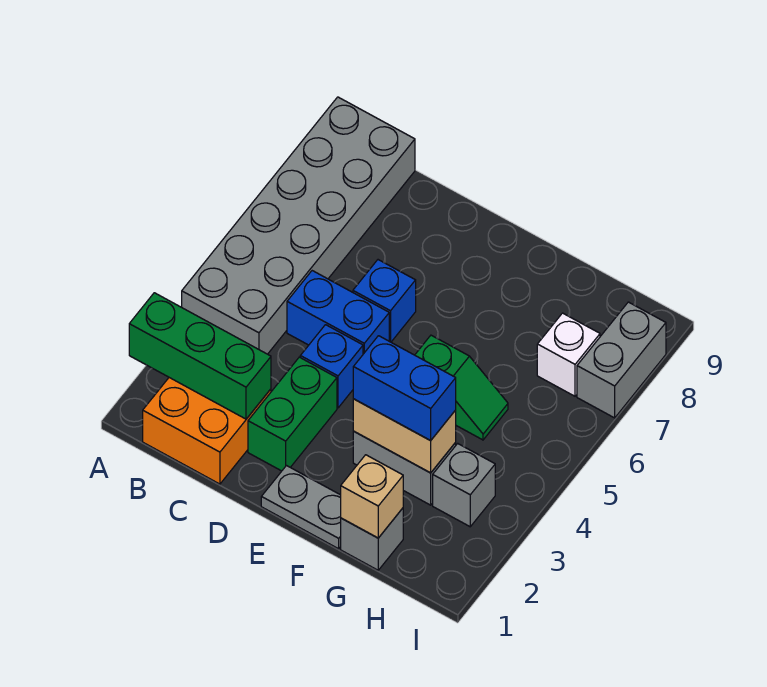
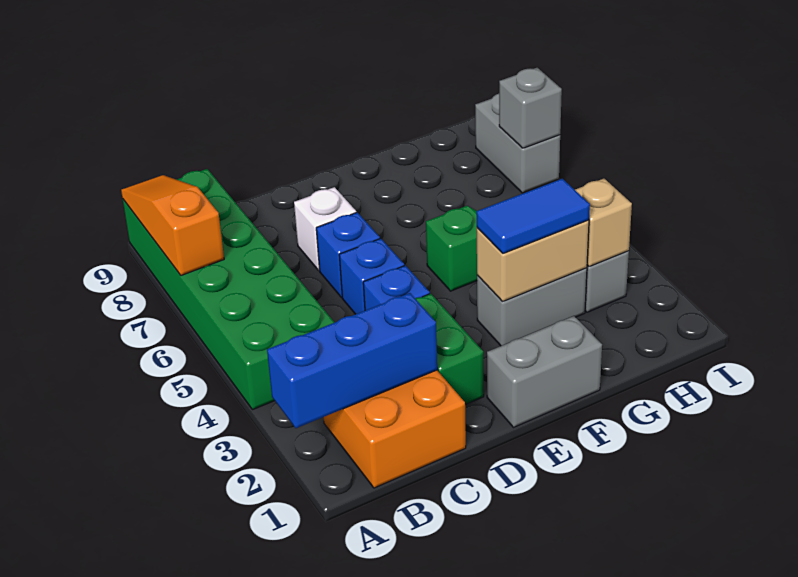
green brick A2:C2 level 2 -> blue brick A2:C2 level 2
grey brick A4:B9 level 1 -> green brick A4:B9 level 1
none -> orange slope A7:A9 level 2 top 7
blue brick C5:D5 level 1 -> blue brick D5 level 1
grey plate E1:F1 level 1 -> grey brick E1:F1 level 1
blue brick F3:G3 level 3 -> blue tile F3:G3 level 3
grey brick G1 level 1 -> grey brick I7 level 2
tan brick G1 level 2 -> tan brick H3 level 2
white brick H7 level 1 -> white brick D7 level 1

